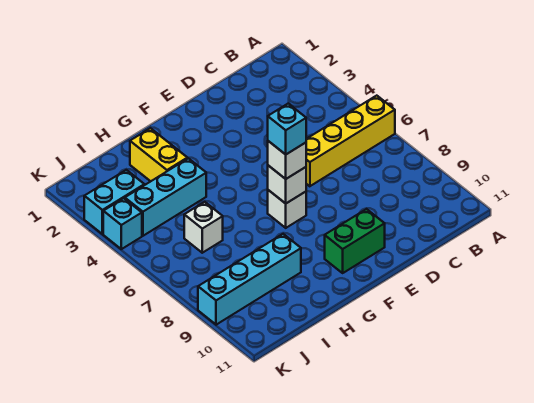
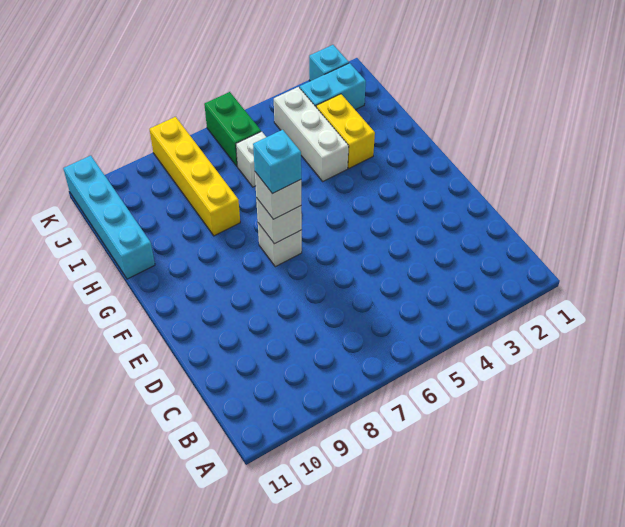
yellow brick A6:D6 level 1 -> yellow brick H8:K8 level 1
green brick E10:F10 level 1 -> green brick J6:K6 level 1
yellow brick H2:H3 level 1 -> yellow brick H3:I3 level 1
cyan brick H4:J4 level 1 -> white brick H4:J4 level 1
cyan brick H9:K9 level 1 -> cyan brick H11:K11 level 1
cyan brick J3:K3 level 1 -> cyan brick J2:J3 level 1
cyan brick K4 level 1 -> cyan brick K2 level 1

